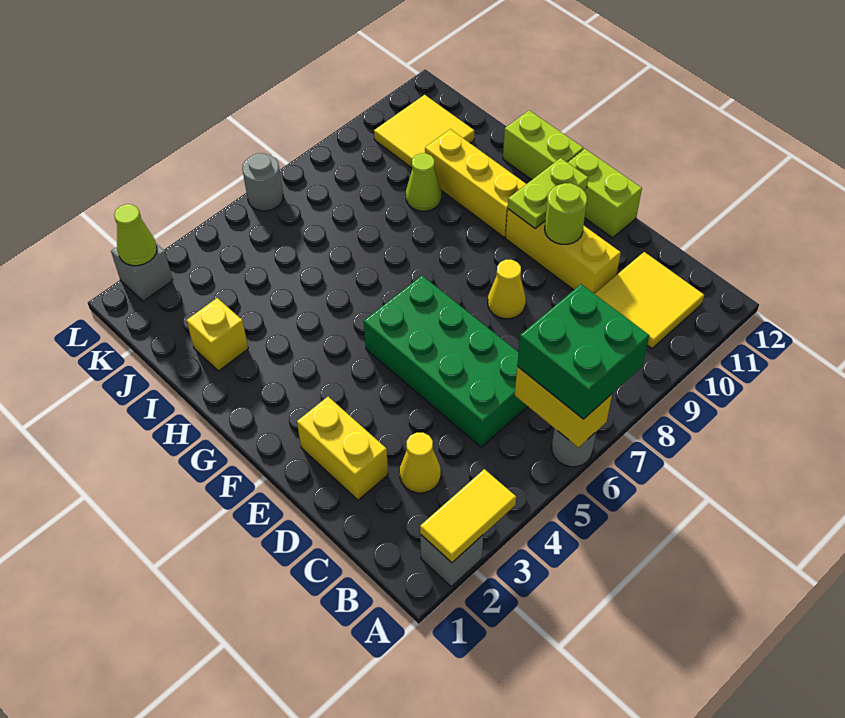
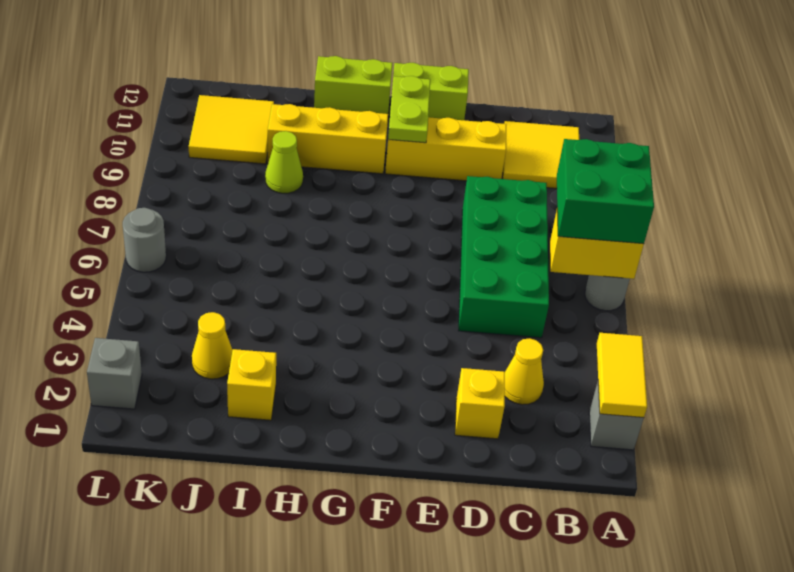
green brick C5:F6 level 1 -> green brick C5:D8 level 1
yellow brick D2:E2 level 1 -> yellow brick D2 level 1
yellow cone E8 level 1 -> yellow cone J3 level 1
lime round brick E10 level 2 -> none
lime cone L2 level 2 -> none

